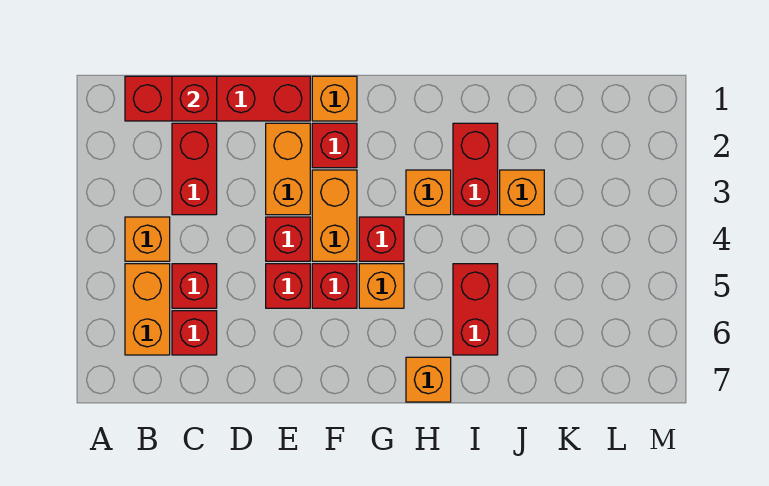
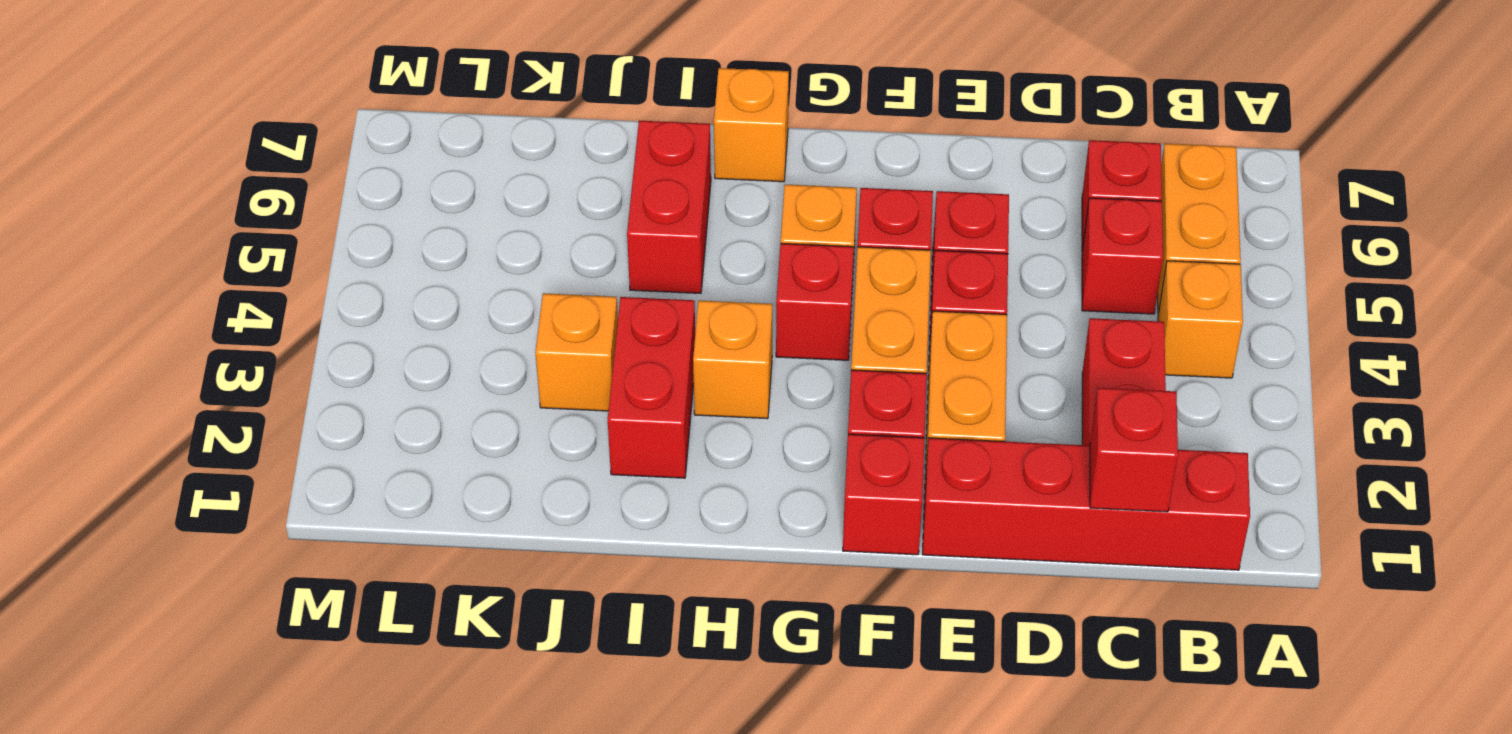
orange brick F1 level 1 -> red brick F1 level 1

